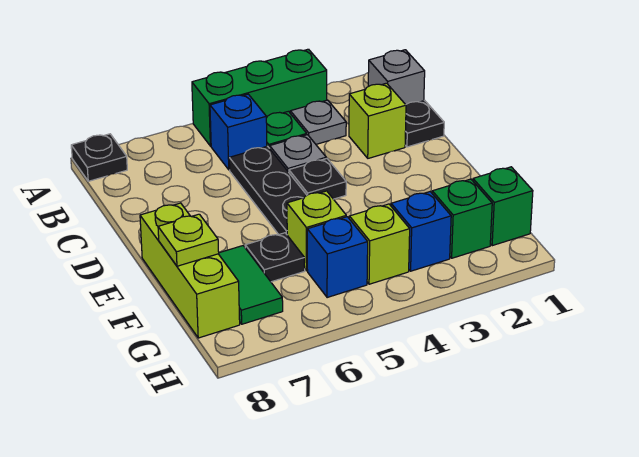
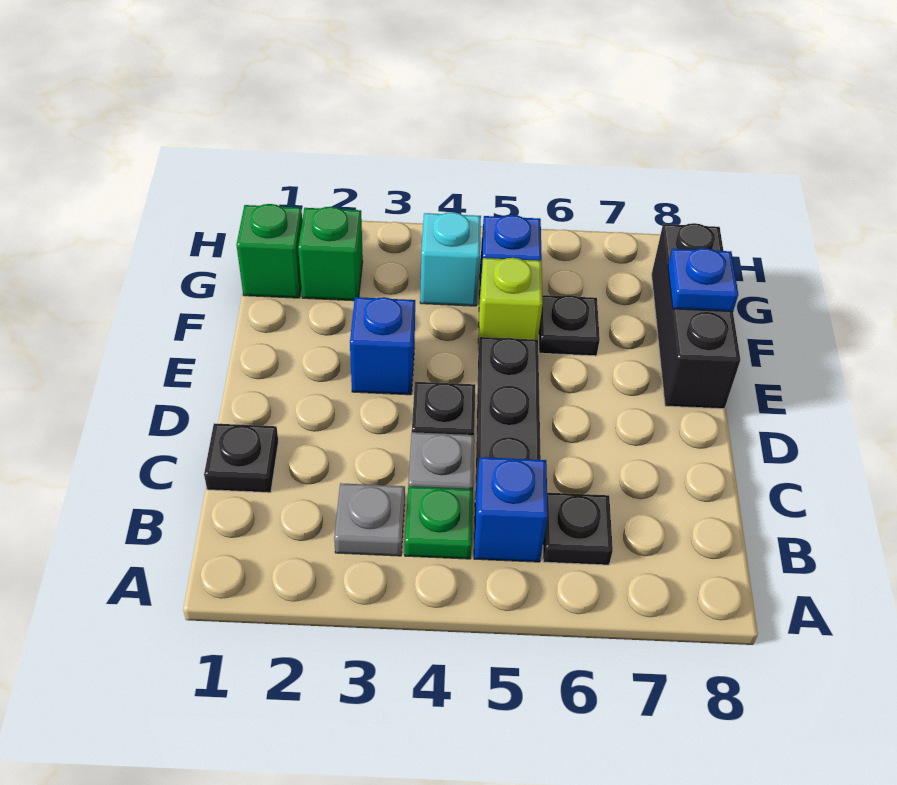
green brick A3:A5 level 1 -> none
black plate A8 level 1 -> black plate B6 level 1
grey brick B1 level 1 -> none
lime brick C2 level 1 -> none
lime brick E8:G8 level 1 -> black brick E8:G8 level 1
green tile F7:G7 level 1 -> none
lime plate F8 level 2 -> blue plate F8 level 2
blue brick G3 level 1 -> blue brick E3 level 1
lime brick G4 level 1 -> cyan brick G4 level 1

